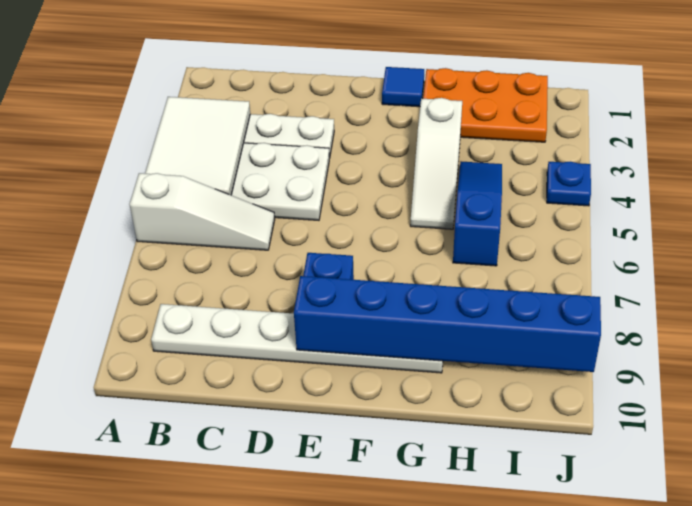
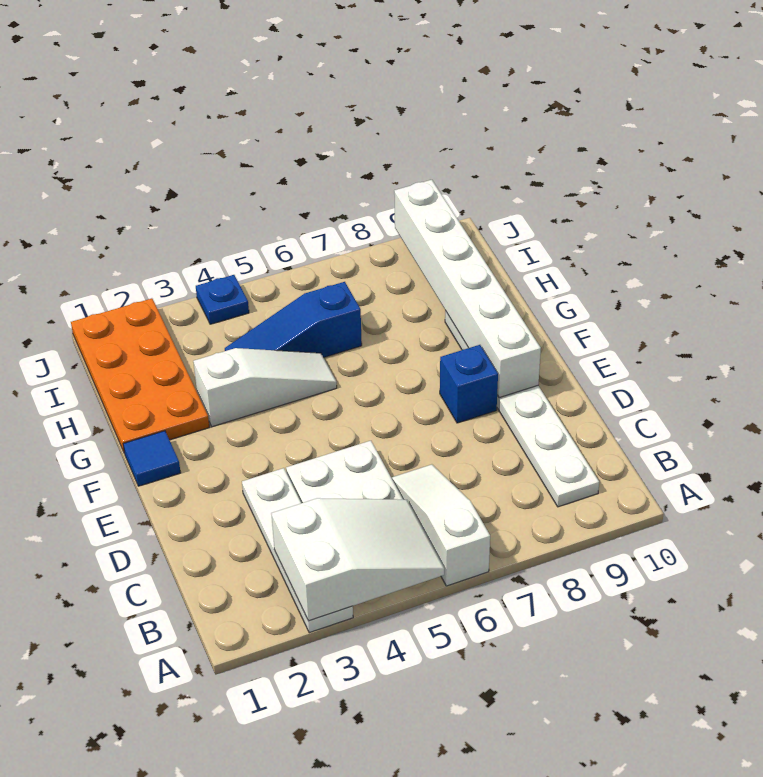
white tile A3:B5 level 2 -> white slope A3:B5 level 2 top 3
blue brick E9:J9 level 2 -> white brick E9:J9 level 2
orange plate G1:I2 level 1 -> orange plate G1:J2 level 1

